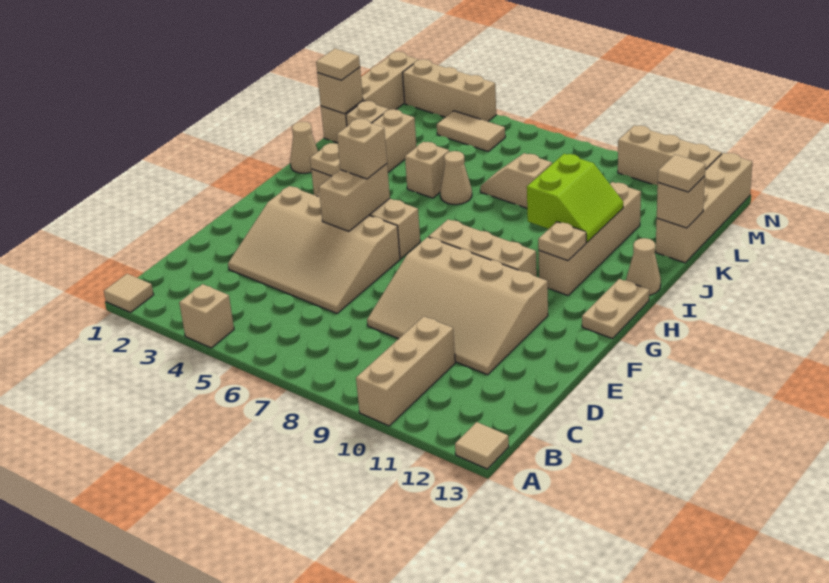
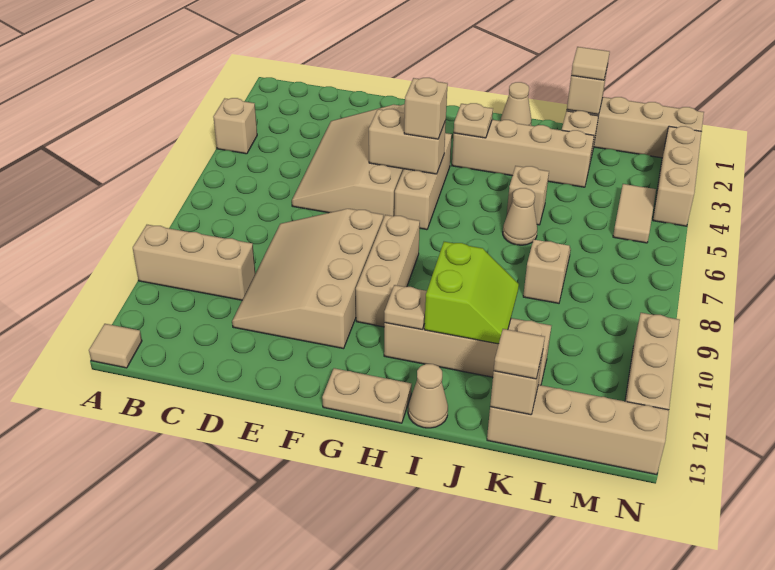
tan tile A1 level 1 -> none
lime slope I10:J11 level 2 top 10 -> lime slope I10:J11 level 2 top I

